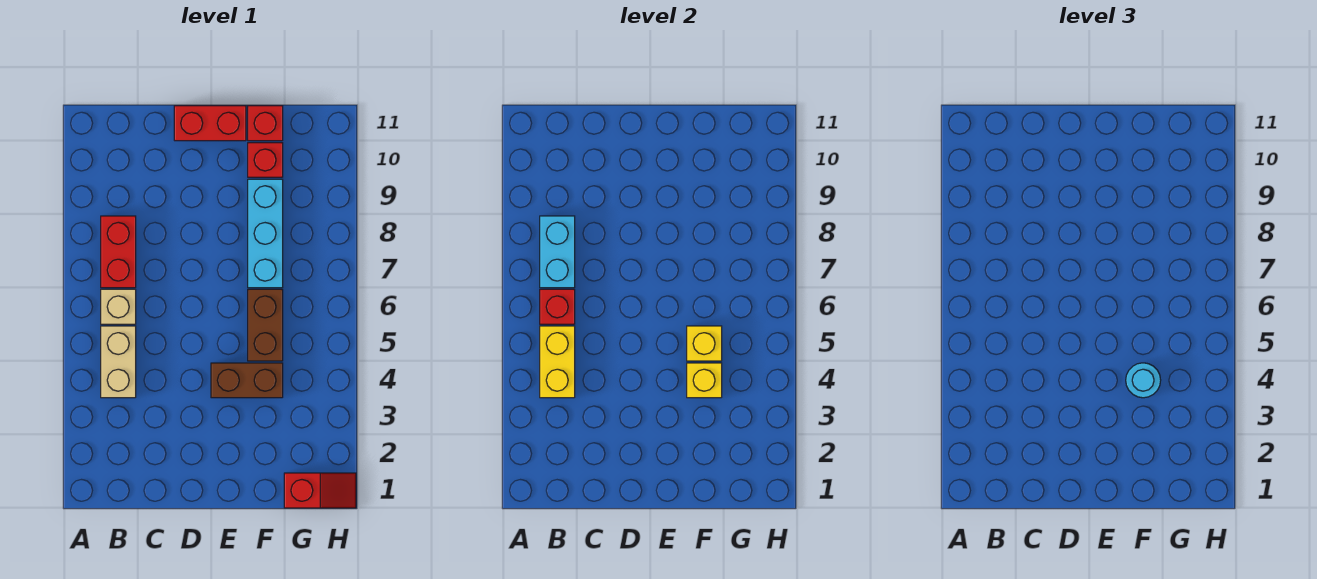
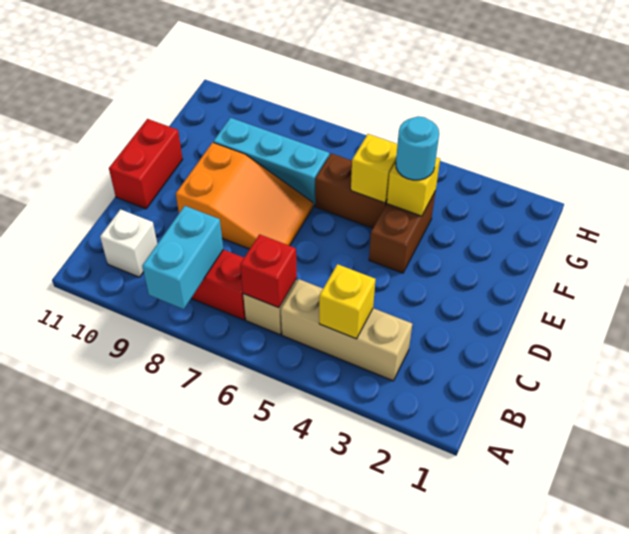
tan brick B4:B5 level 1 -> tan brick B3:B5 level 1
yellow brick B4:B5 level 2 -> yellow brick B4 level 2
cyan brick B7:B8 level 2 -> cyan brick A8:B8 level 2
none -> white brick B10 level 1
none -> orange slope D7:E9 level 1 top 9
red brick F10 level 1 -> none
red brick F11 level 1 -> none
red slope G1:H1 level 1 top G -> none

